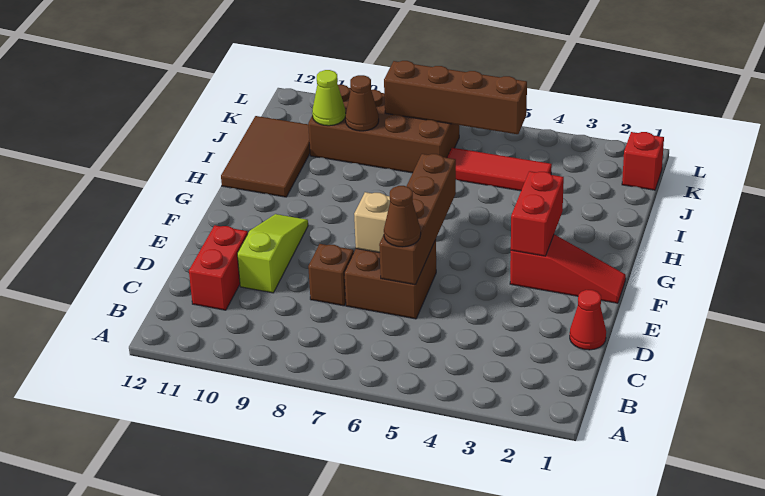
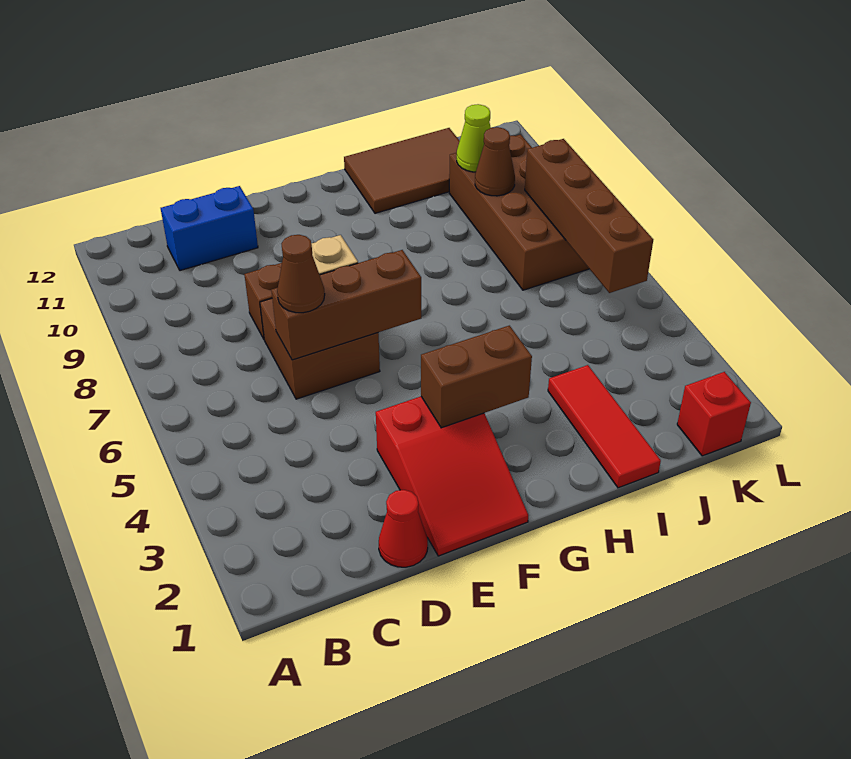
red brick C11:D11 level 1 -> blue brick C11:D11 level 1
brown brick D6:G6 level 2 -> brown brick D6:F6 level 2
lime slope D10:F10 level 1 top D -> none
red slope F1:F3 level 1 top 3 -> red slope E1:F3 level 1 top 3
red brick F3:G3 level 2 -> brown brick F3:G3 level 2
red tile J4:J6 level 1 -> red tile I1:I3 level 1

